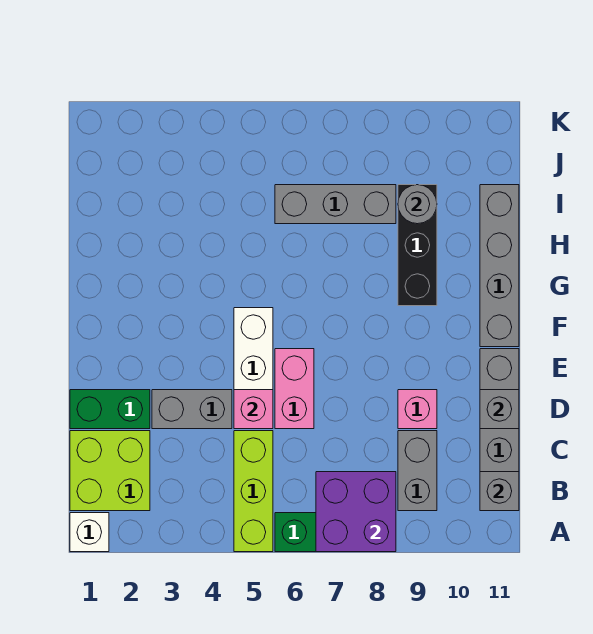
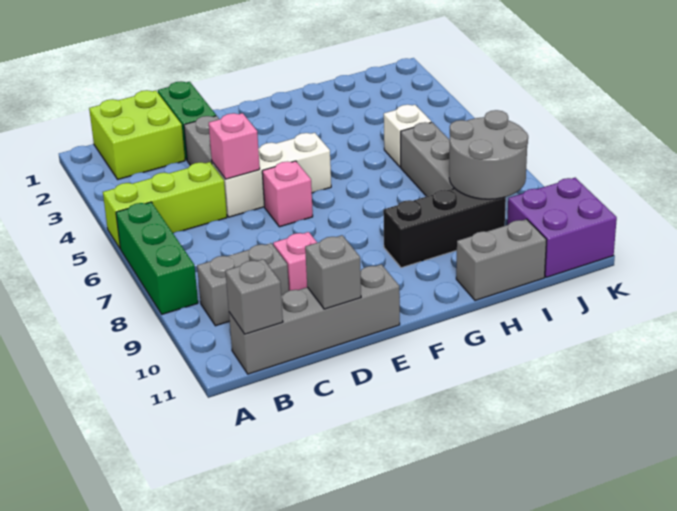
white brick A1 level 1 -> white brick I5 level 1
purple brick A7:B8 level 2 -> purple brick J10:K11 level 1
pink brick D6:E6 level 1 -> pink brick E6 level 1
grey brick F11:I11 level 1 -> grey brick H11:I11 level 1
grey round brick I9 level 2 -> grey round brick I8:J9 level 2

